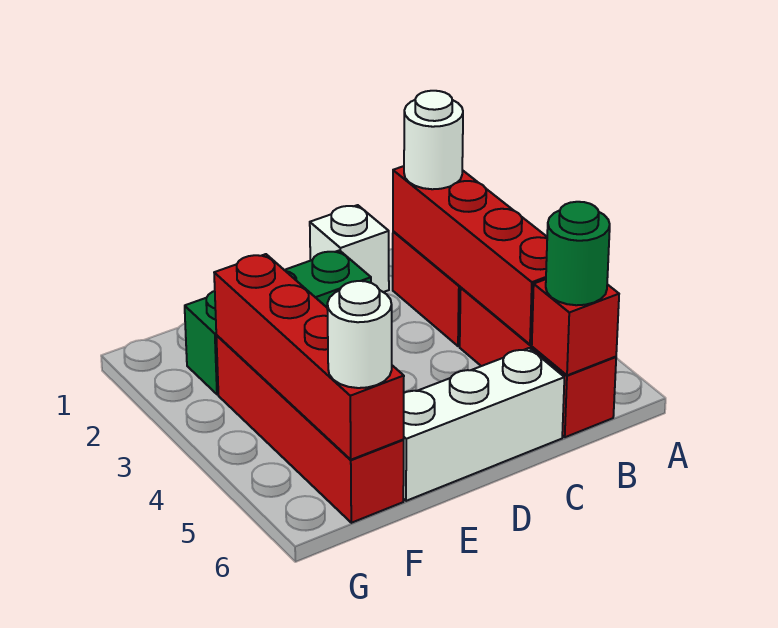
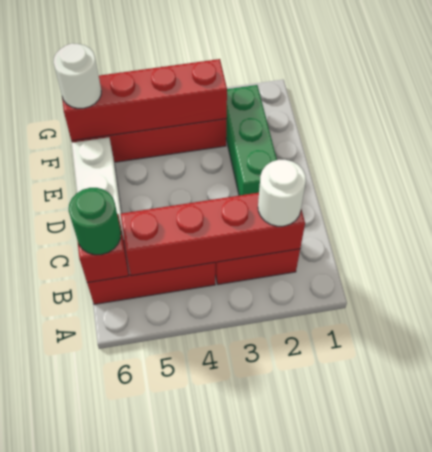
white brick C1 level 1 -> none

